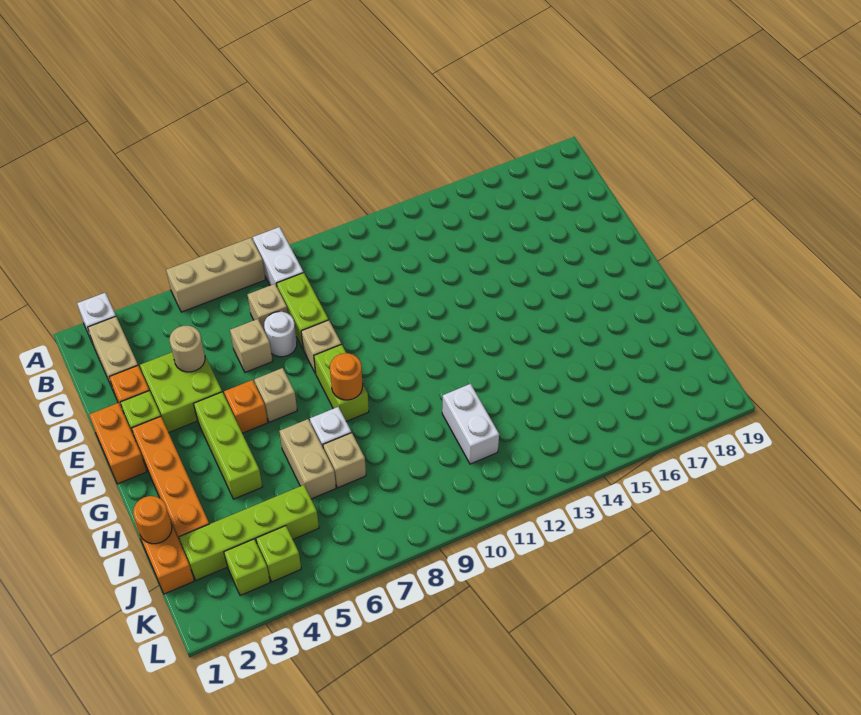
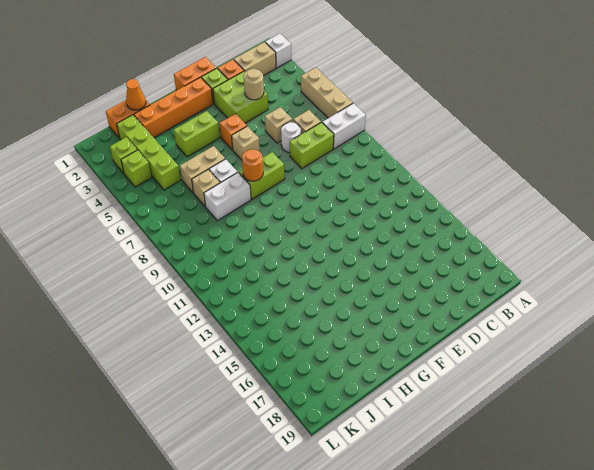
tan brick E8 level 1 -> none
lime brick F4:H4 level 1 -> lime brick G4:H4 level 1
orange round brick I1 level 2 -> orange cone I1 level 2
white brick I11:J11 level 1 -> white brick H8:I8 level 1

